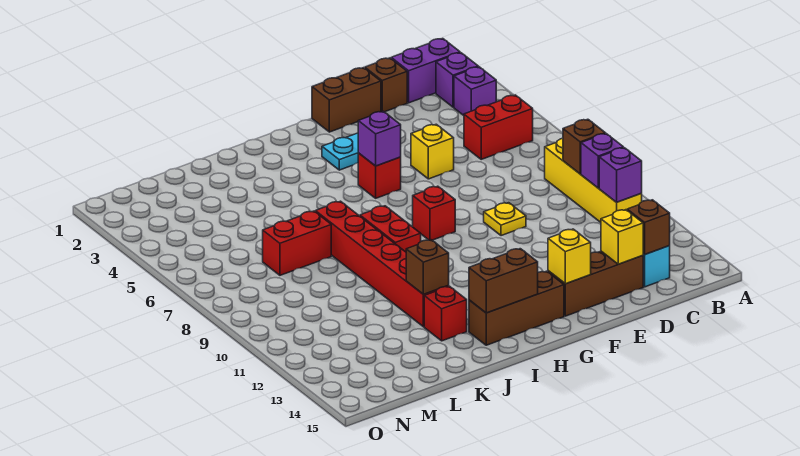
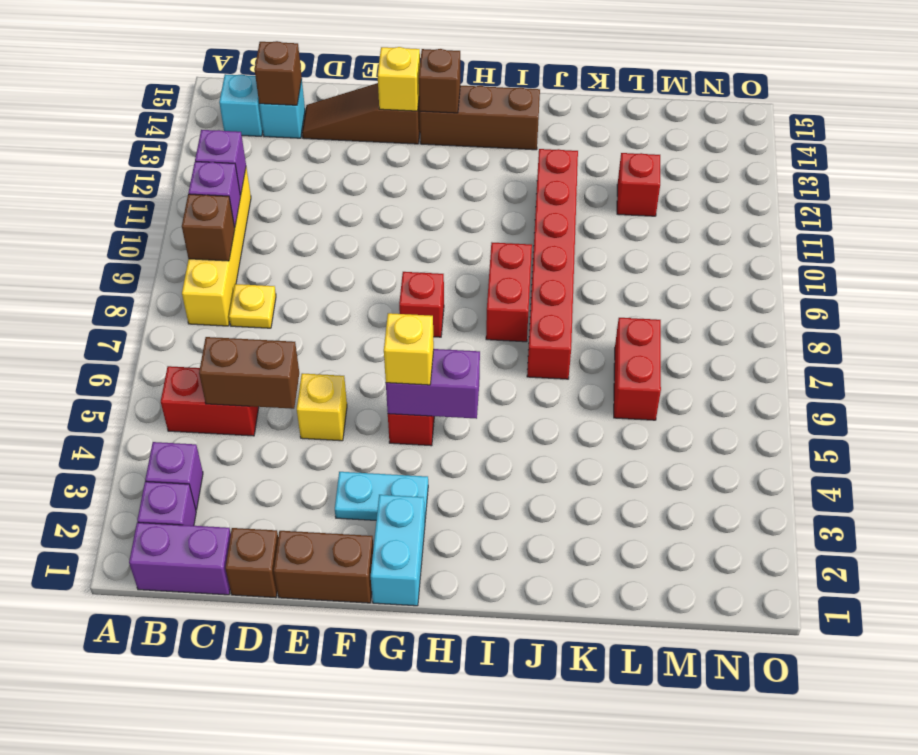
none -> cyan brick B14 level 1
brown brick D14:F14 level 1 -> brown slope D14:F14 level 1 top F
yellow brick D14 level 2 -> yellow brick G5 level 3
yellow plate E9 level 1 -> yellow plate C8 level 1
none -> cyan brick G1:G2 level 1
purple brick G5 level 2 -> purple brick G5:H5 level 2
brown brick H14:I14 level 2 -> brown brick C5:D5 level 2
brown brick J12 level 2 -> brown brick G14 level 2
red brick J13 level 1 -> red brick L12 level 1
red brick K7:L7 level 1 -> red brick L6:L7 level 1

